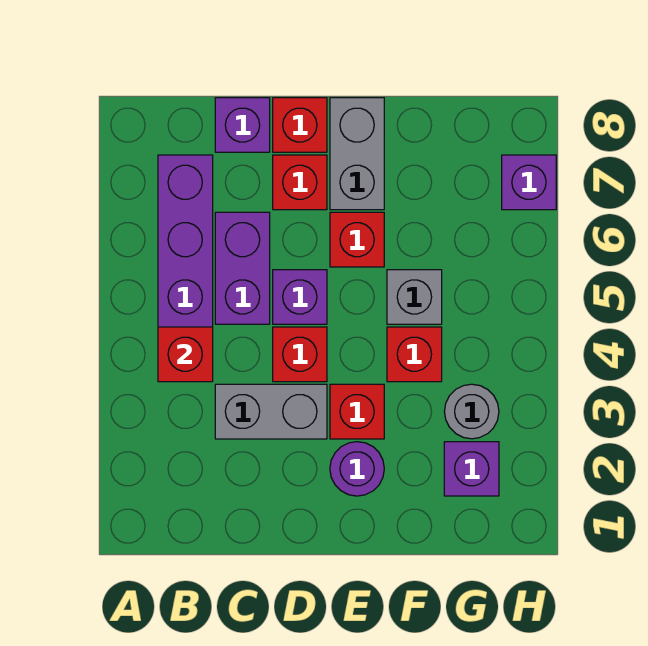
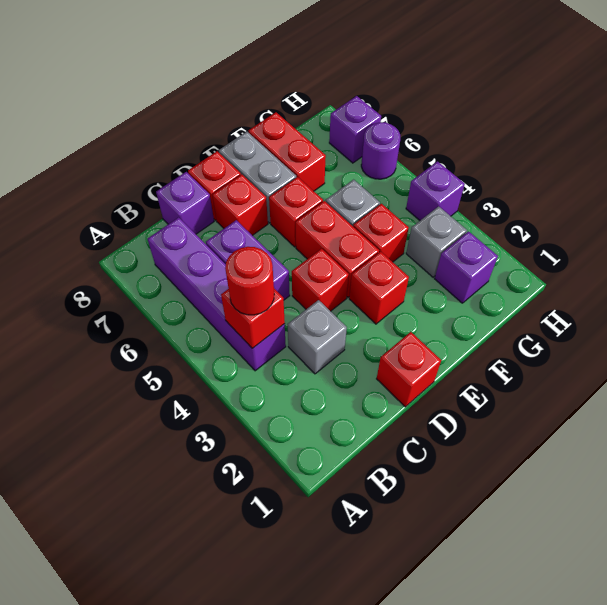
none -> red round brick B4 level 3
grey brick C3:D3 level 1 -> grey brick C3 level 1
none -> red brick D1 level 1
purple brick D5 level 1 -> purple brick H4 level 1
purple round brick E2 level 1 -> purple round brick H6 level 1
none -> red brick E4:E5 level 1
none -> red brick F7:F8 level 1
grey round brick G3 level 1 -> grey brick G3 level 1

